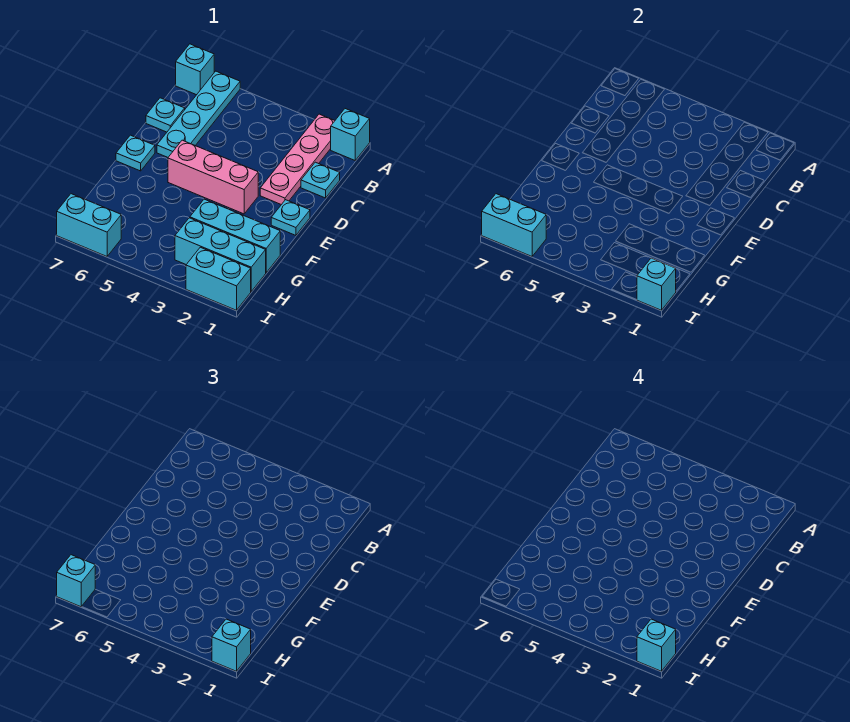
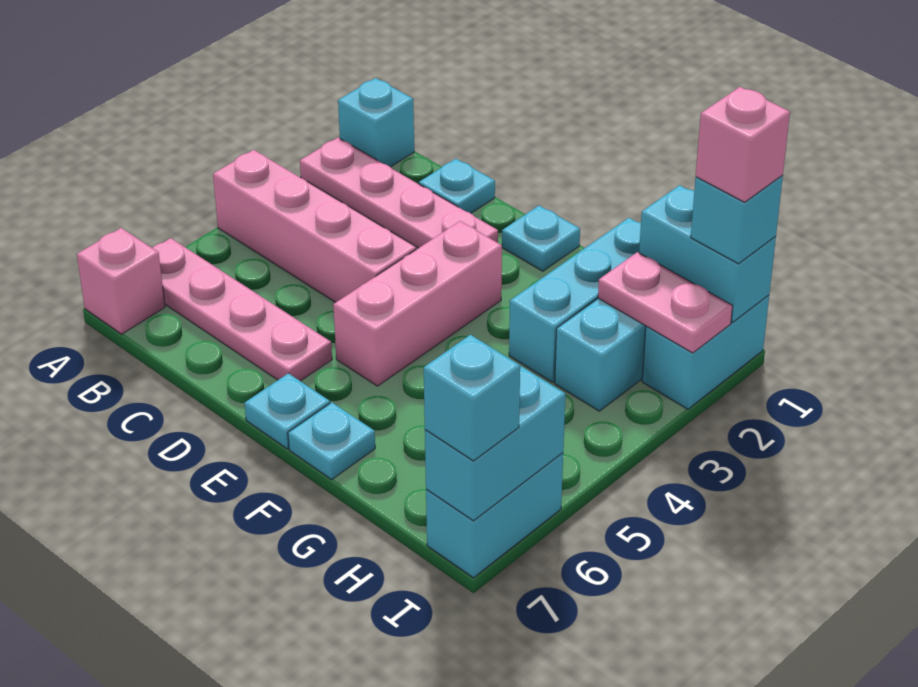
none -> pink brick A4:D4 level 1
cyan plate A6:D6 level 1 -> pink plate A6:D6 level 1
cyan brick A7 level 1 -> pink brick A7 level 1
cyan plate C7 level 1 -> cyan plate F7 level 1
none -> pink plate H2:I2 level 2
cyan brick I1 level 2 -> cyan brick H1:I1 level 2
cyan brick I1 level 4 -> pink brick I1 level 4

